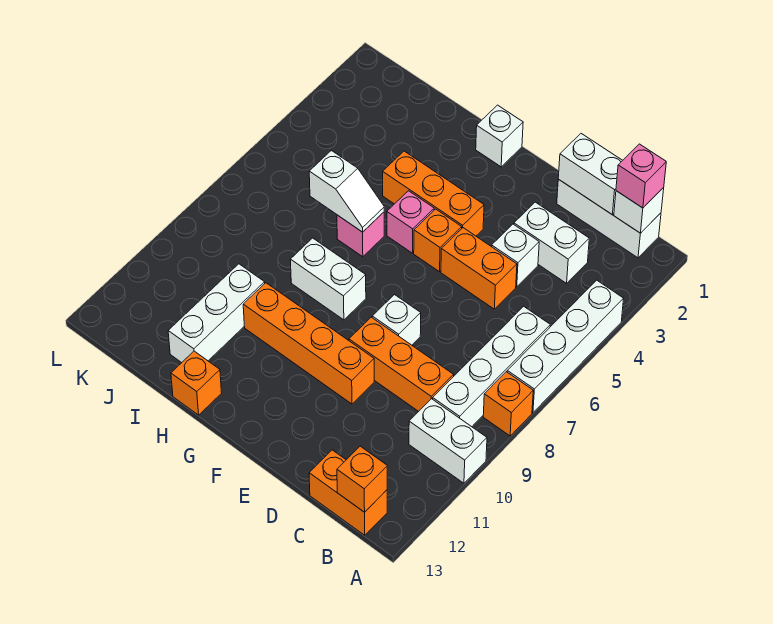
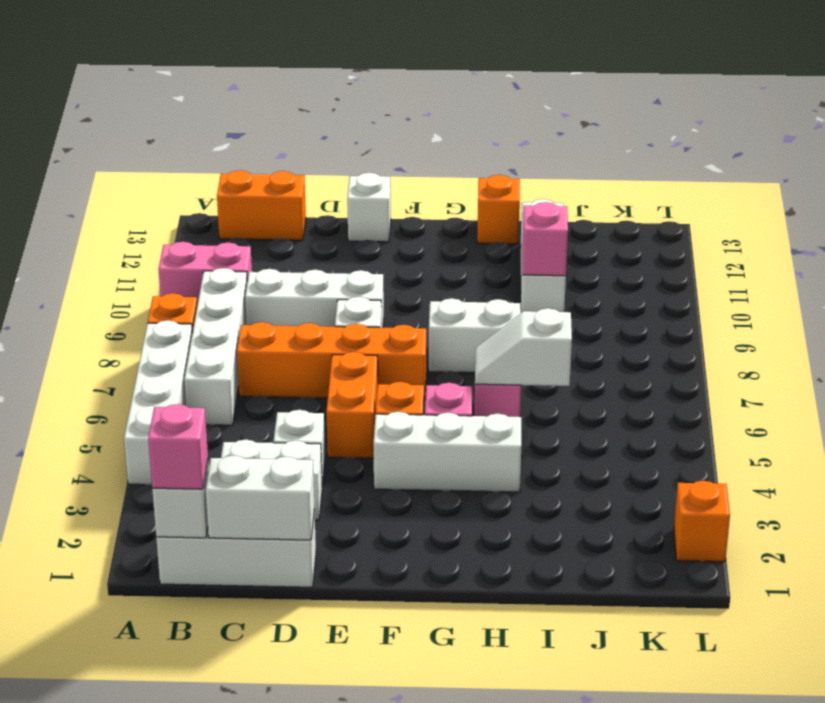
white brick A10:B10 level 1 -> pink brick A10:B10 level 1
orange brick B13 level 2 -> orange brick L2 level 1
orange brick C9:E9 level 1 -> white brick C9:E9 level 1
orange brick D5:E5 level 1 -> orange brick E5:E6 level 1
orange brick E10:H10 level 1 -> orange brick C7:F7 level 1
orange brick F4:H4 level 1 -> white brick F4:H4 level 1
white brick G1 level 1 -> white brick E13 level 1
none -> pink brick I10 level 2

